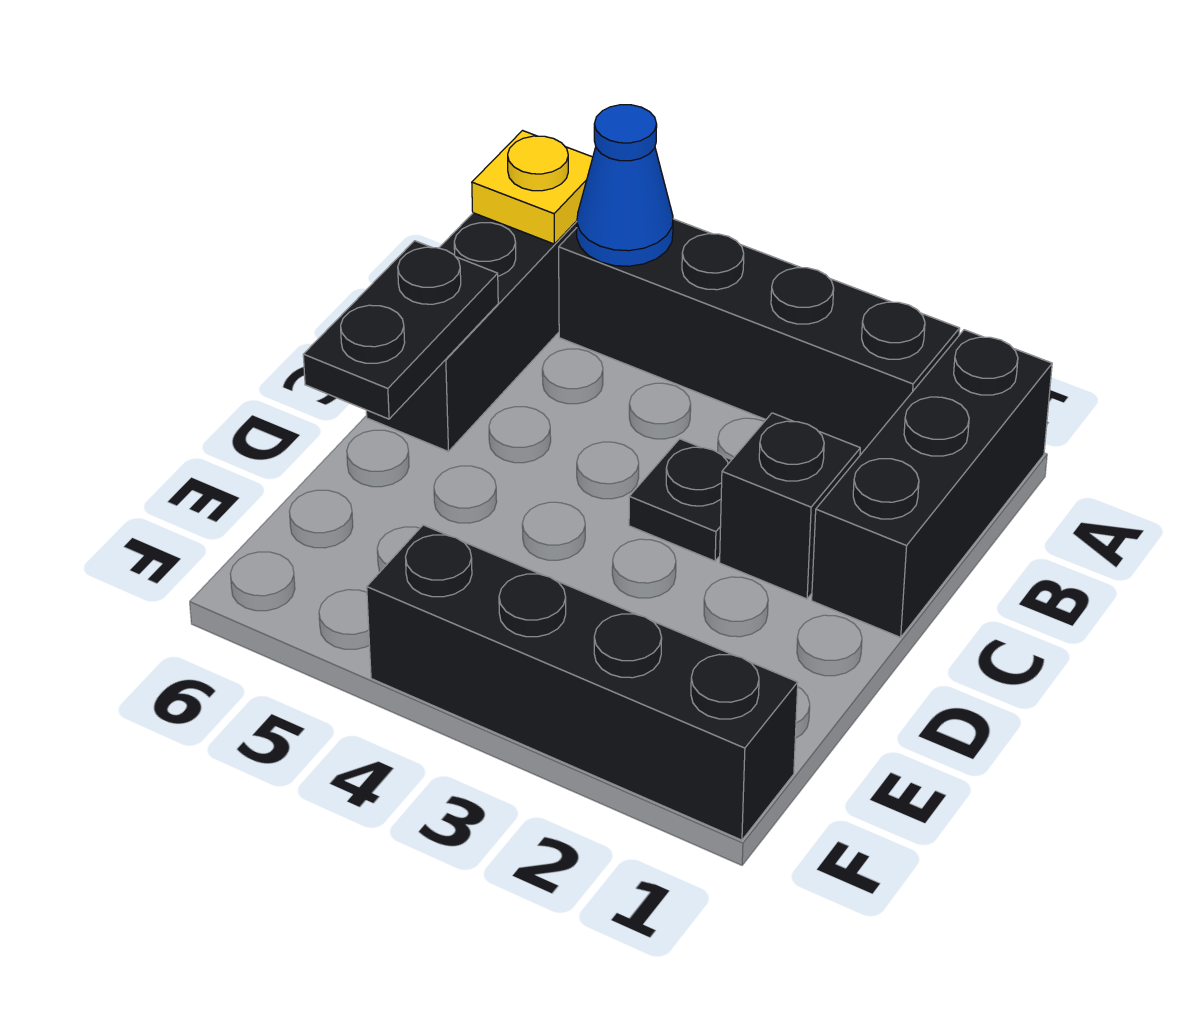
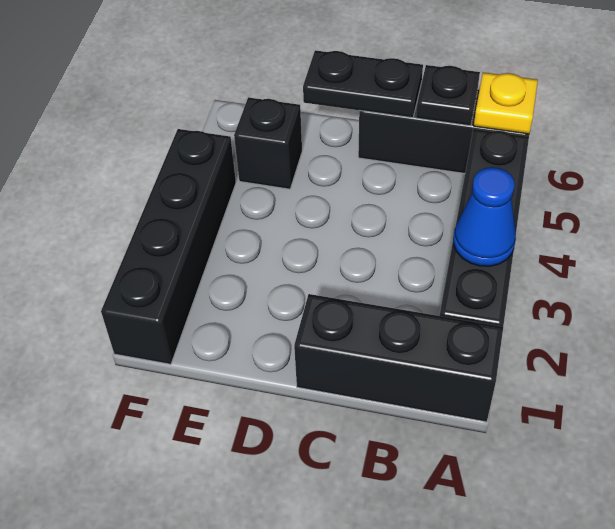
blue cone A5 level 2 -> blue cone A3 level 2
black brick C2 level 1 -> black brick E5 level 1
black plate C3 level 1 -> black plate B6 level 2

